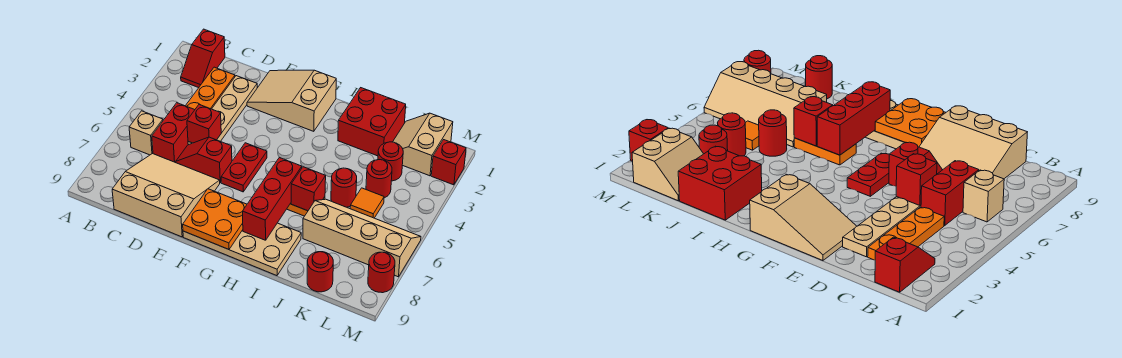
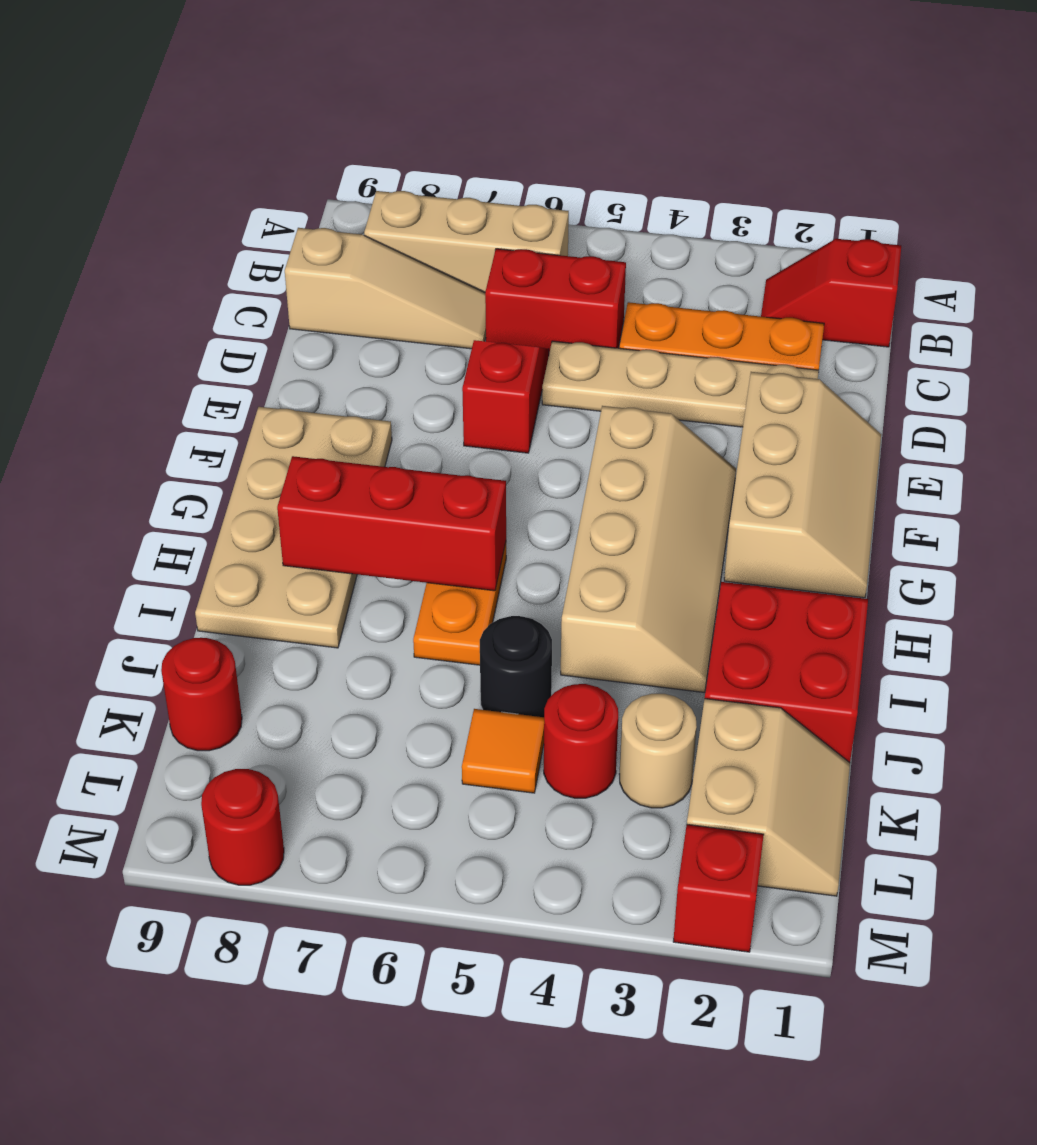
tan brick B6 level 1 -> tan brick B6:B8 level 1
tan slope C7:E9 level 1 top 9 -> tan slope C7:C9 level 1 top 9
red brick D5 level 2 -> none
tan slope E1:G2 level 1 top G -> tan slope E1:G2 level 1 top 2
red plate F5:F6 level 1 -> none
orange plate F8:G9 level 2 -> none
red brick I6 level 2 -> none
red round brick J5 level 1 -> black round brick J5 level 1
tan slope J6:M7 level 1 top 7 -> tan slope F3:I4 level 1 top 4
tan slope K1:L2 level 1 top L -> tan slope K1:L2 level 1 top 2
red round brick K3 level 1 -> tan round brick K3 level 1

